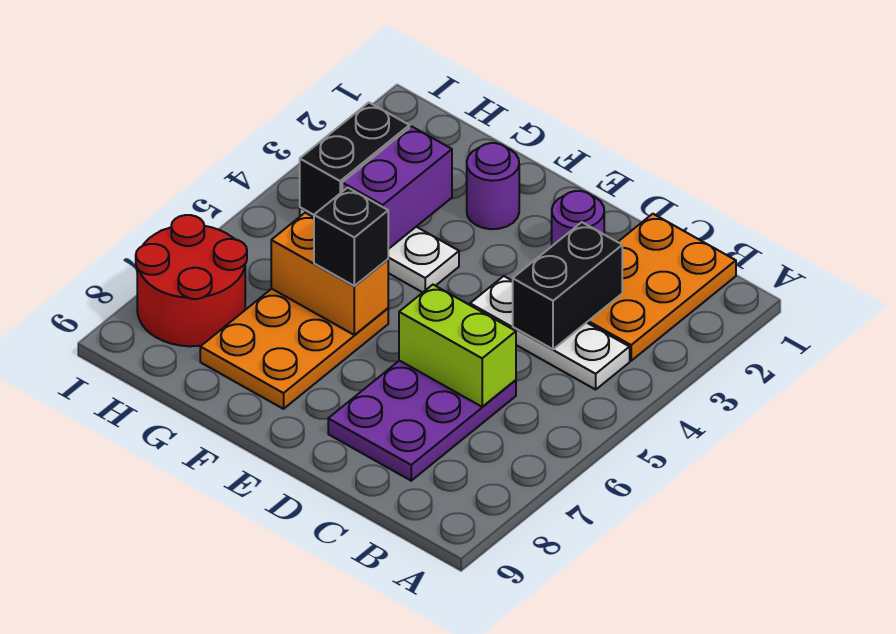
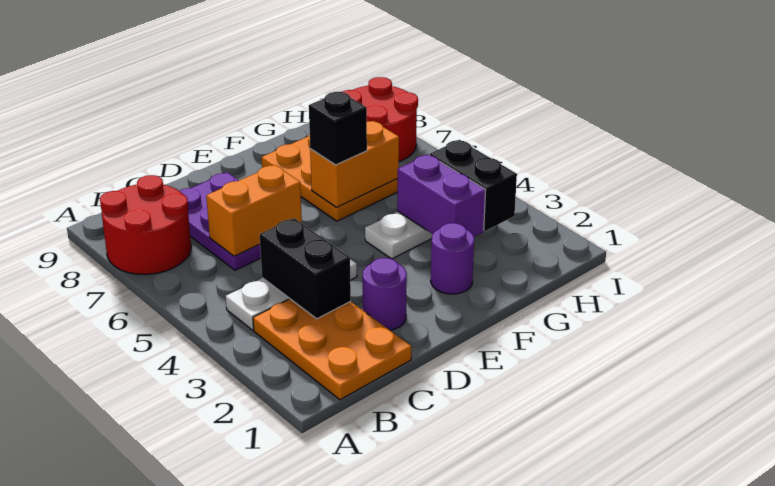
none -> red round brick A7:B8 level 1
lime brick C6:D6 level 2 -> orange brick C6:D6 level 2

